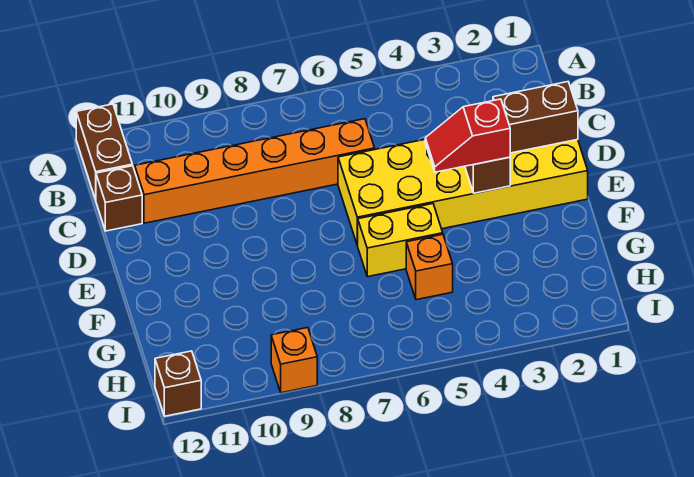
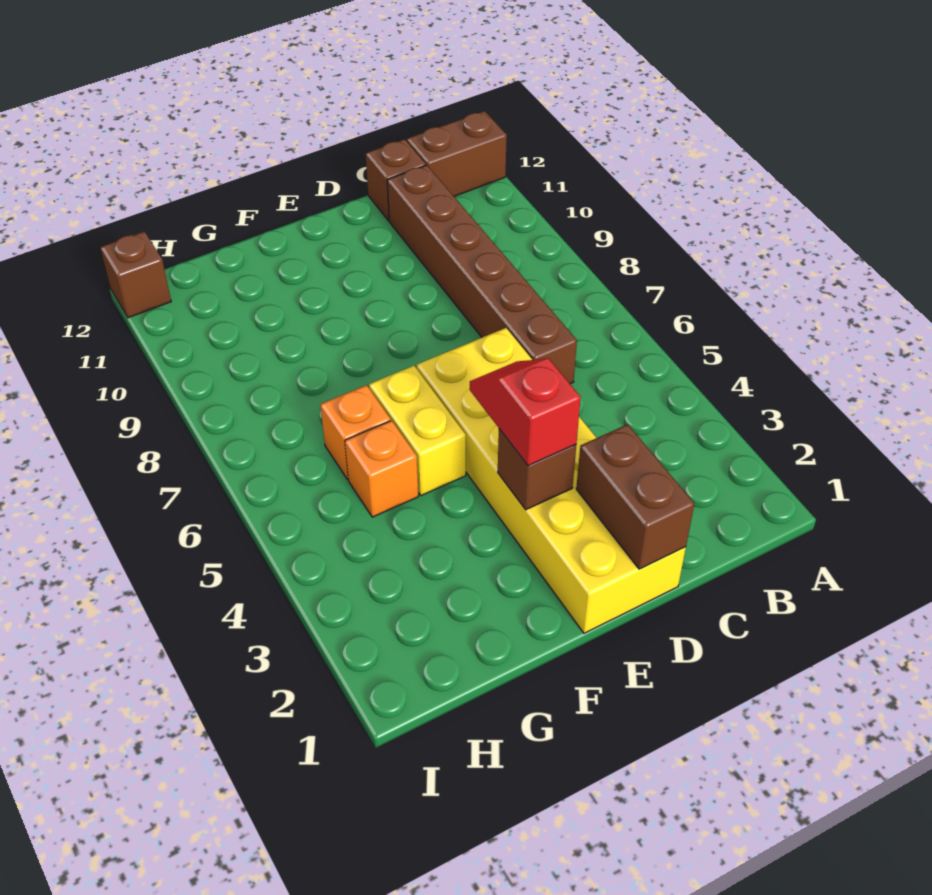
orange brick C6:C11 level 1 -> brown brick C6:C11 level 1
orange brick I9 level 1 -> orange brick G6 level 1

